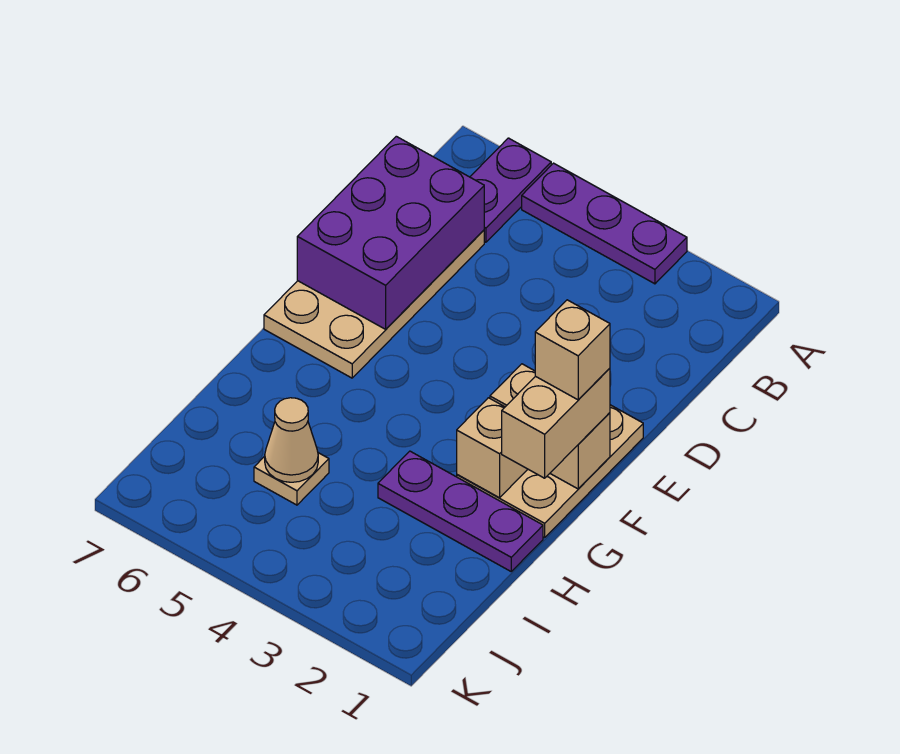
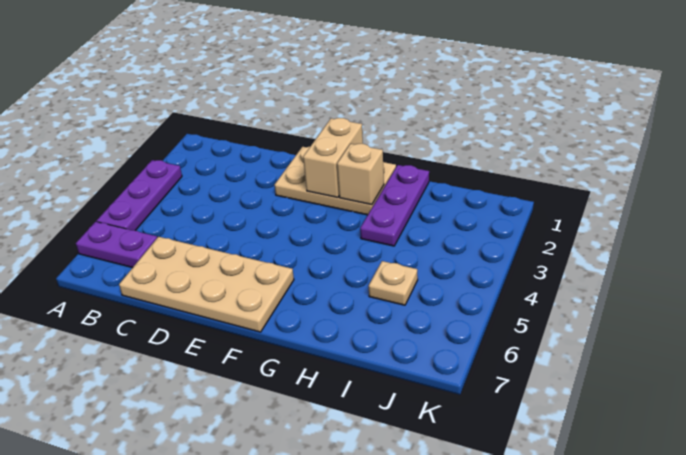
purple brick C6:E7 level 2 -> none
tan brick F1:G1 level 3 -> none
tan brick F1 level 4 -> none
tan cone I5 level 2 -> none

